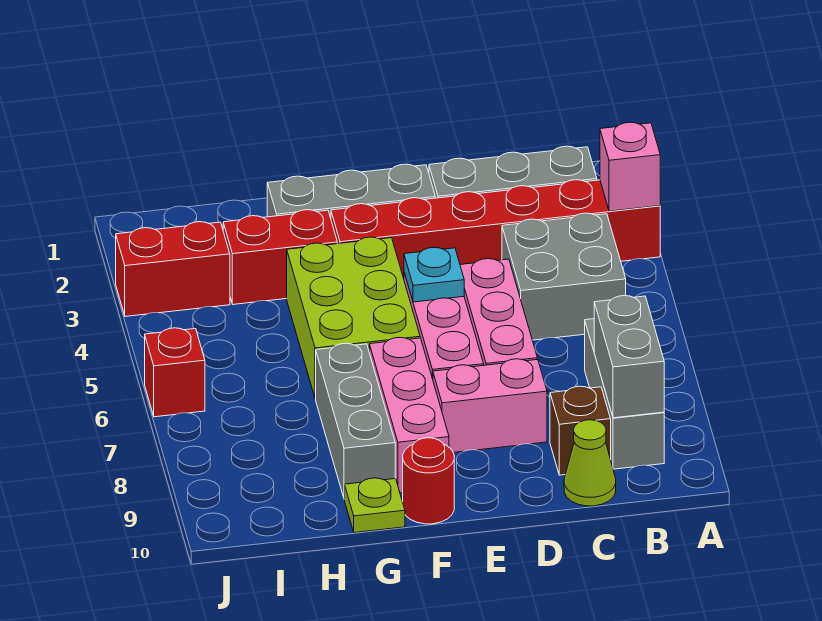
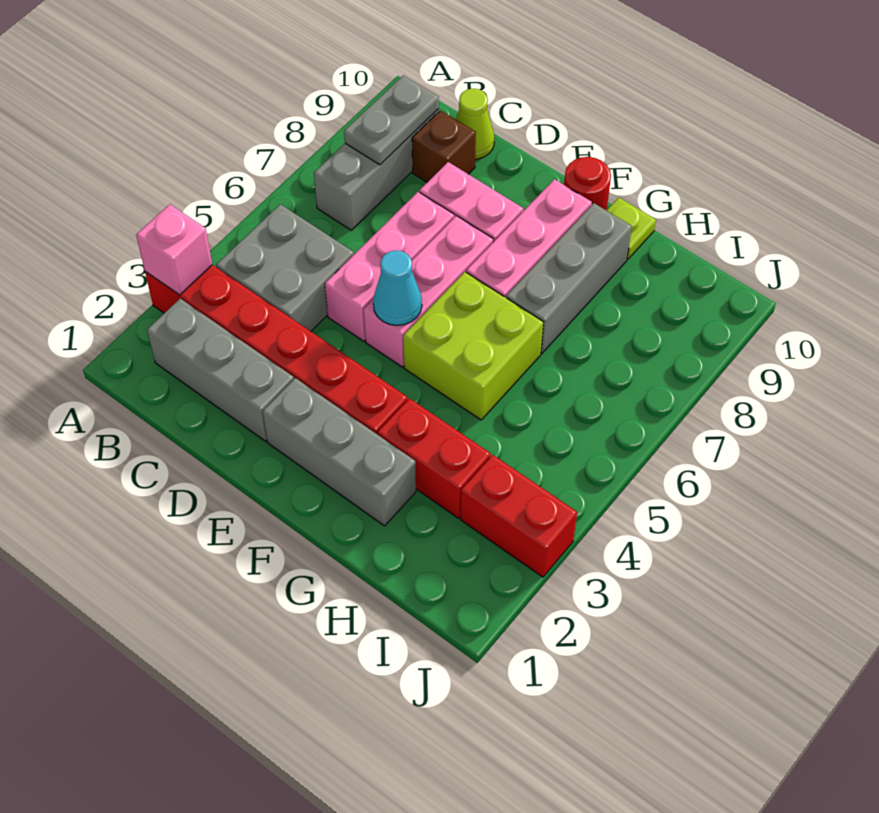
grey brick B8:B9 level 2 -> grey plate B8:B9 level 2
cyan plate E5 level 2 -> cyan cone E5 level 2
lime brick F4:G6 level 1 -> lime brick F5:G6 level 1
red brick J6 level 1 -> none

